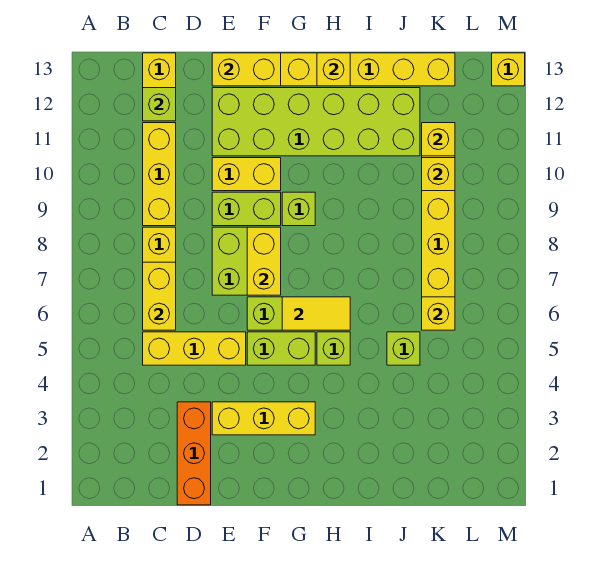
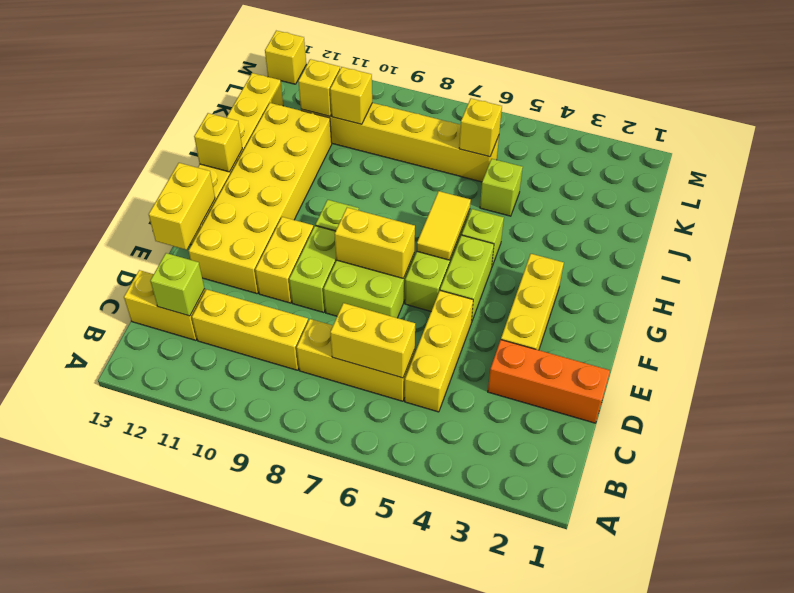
lime brick E11:J12 level 1 -> yellow brick E11:J12 level 1

